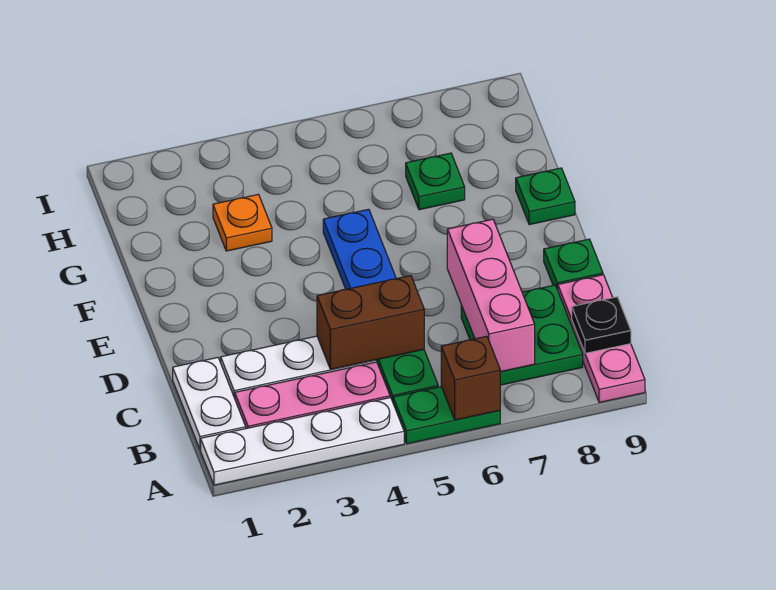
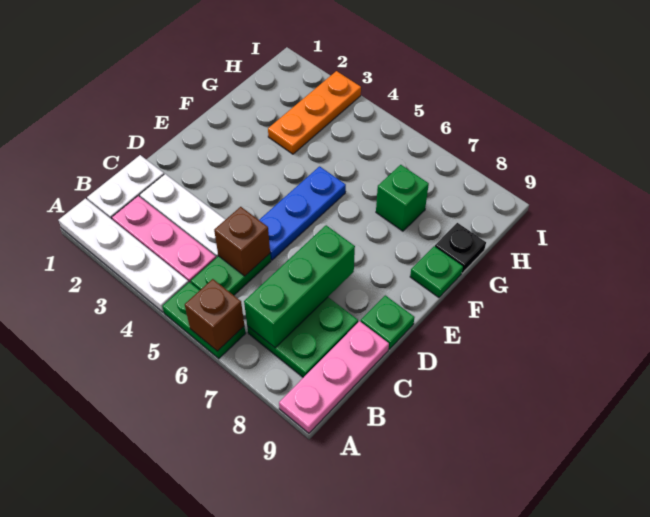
pink brick B7:D7 level 2 -> green brick B7:D7 level 2
black plate B9 level 2 -> black plate G9 level 1
brown brick C4:C5 level 2 -> brown brick C5 level 2
orange plate G3 level 1 -> orange plate G3:I3 level 1
green plate G7 level 1 -> green brick G7 level 1

